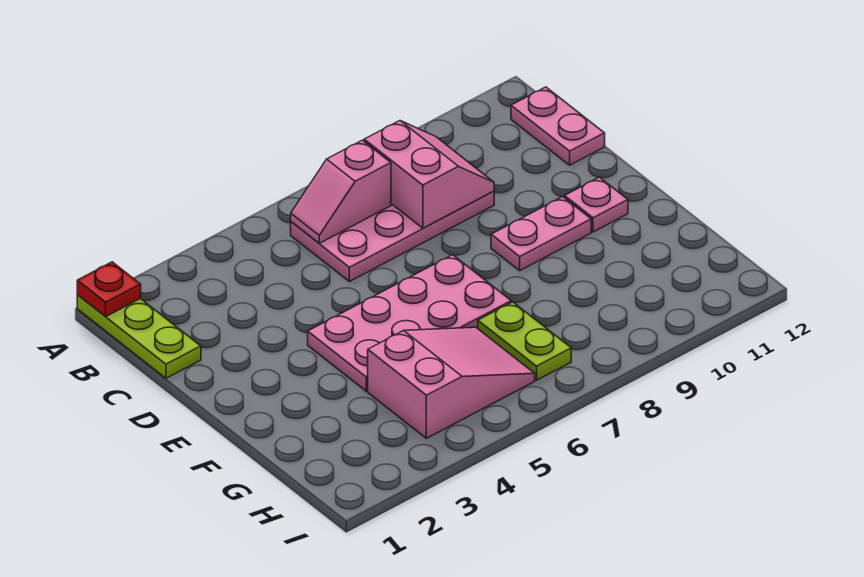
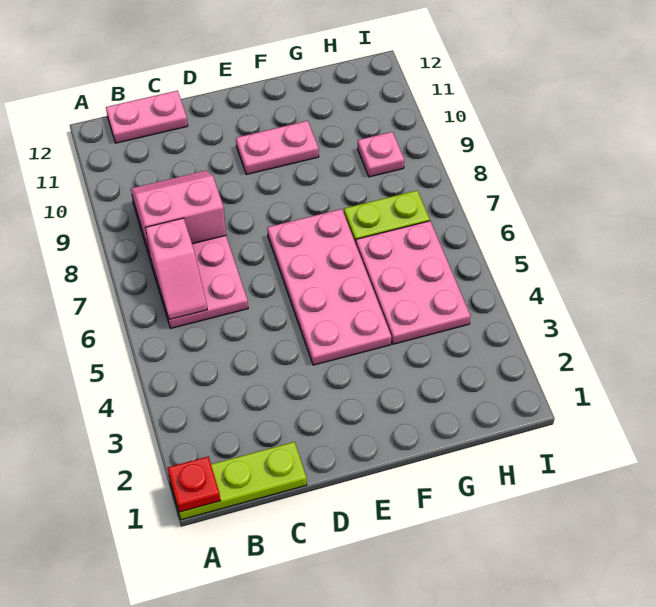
pink plate E9:E10 level 1 -> pink plate E10:F10 level 1
pink plate E11 level 1 -> pink plate H9 level 1
pink slope G4:H6 level 1 top 4 -> pink plate G4:H6 level 1

